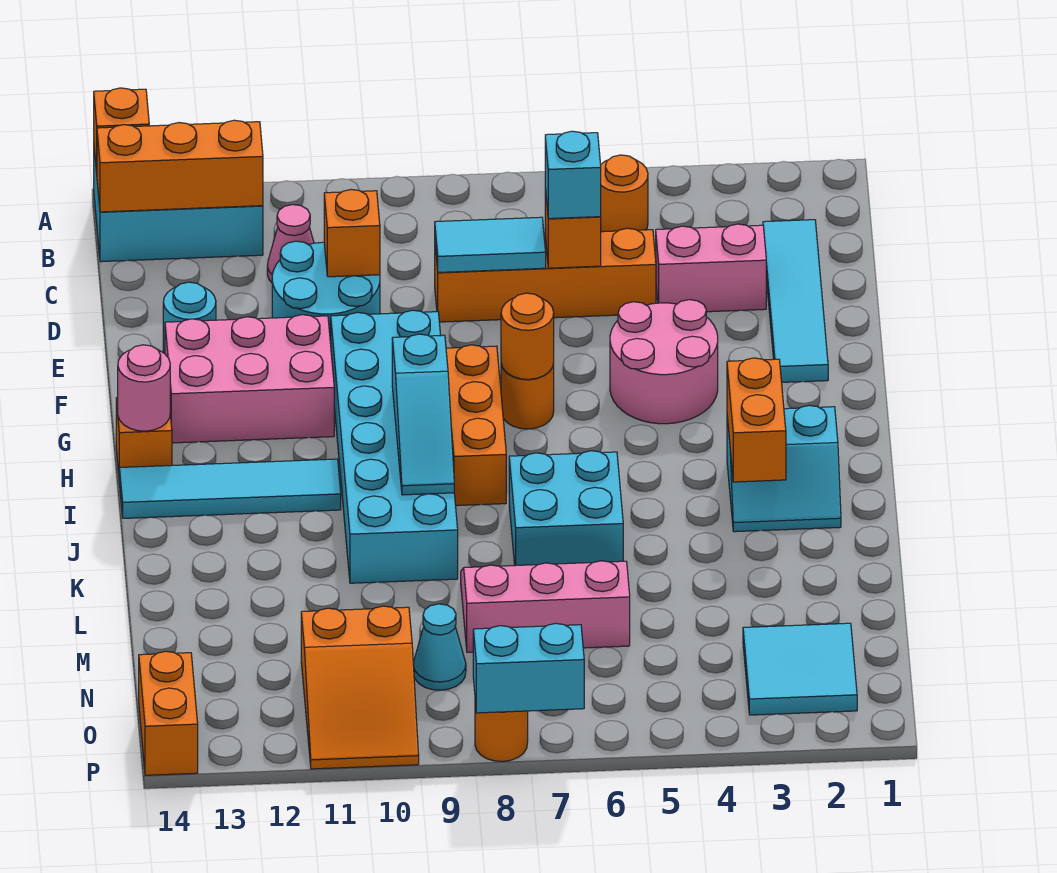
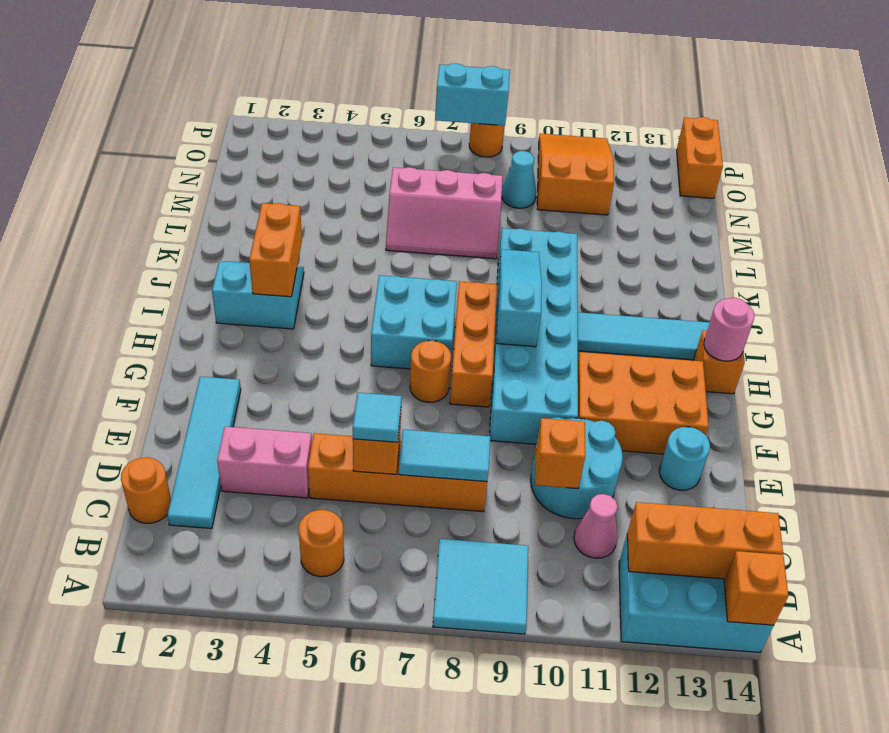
cyan brick D6 level 3 -> cyan tile D6 level 3
pink round brick F4:G5 level 1 -> none
pink brick F11:G13 level 1 -> orange brick F11:G13 level 1
orange round brick G7 level 2 -> orange round brick C1 level 1
cyan brick J6:K7 level 1 -> cyan brick H6:I7 level 1
cyan tile N2:O3 level 1 -> cyan tile A8:B9 level 1

